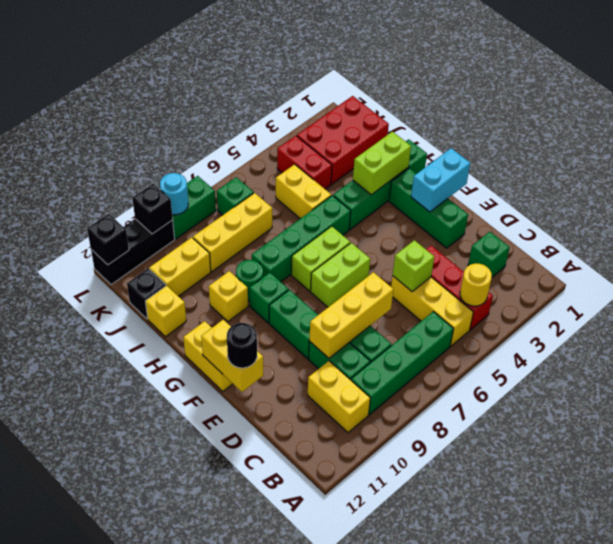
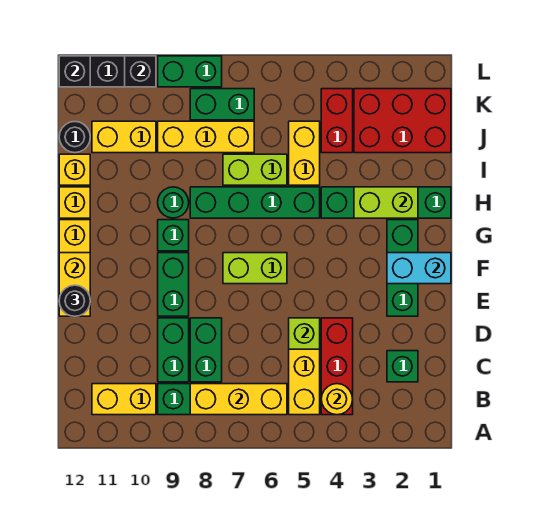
yellow brick B10:C10 level 1 -> yellow brick B10:B11 level 1
yellow brick D7:D9 level 2 -> yellow brick B6:B8 level 2
lime brick G6:G7 level 1 -> lime brick I6:I7 level 1
yellow brick H10 level 1 -> yellow brick H12 level 1
black brick J12 level 1 -> black round brick J12 level 1
green brick K7 level 1 -> green brick K7:K8 level 1
cyan round brick L9 level 2 -> none

